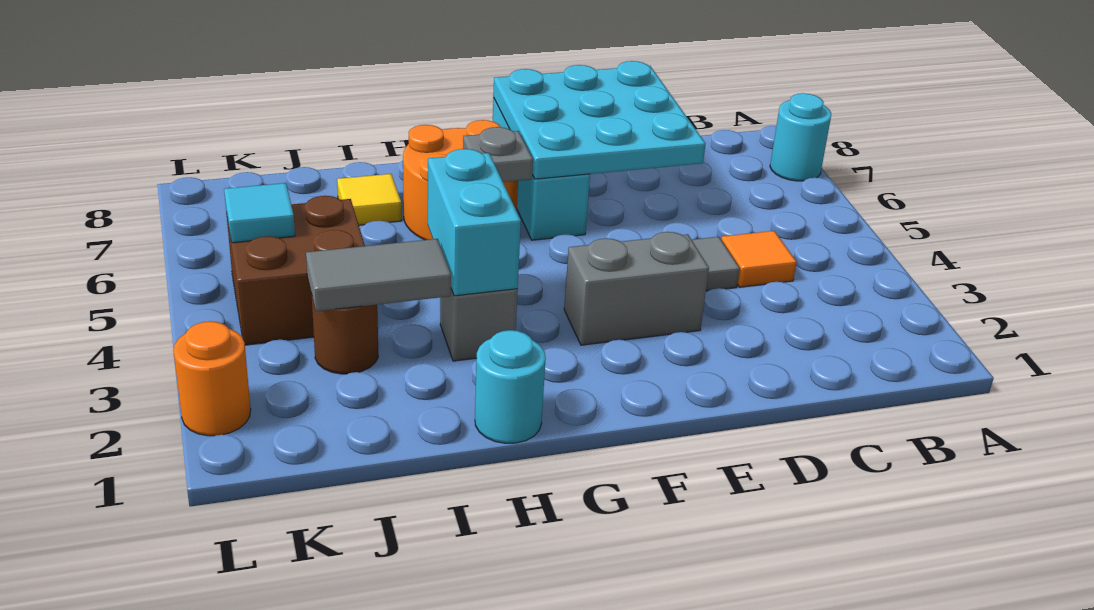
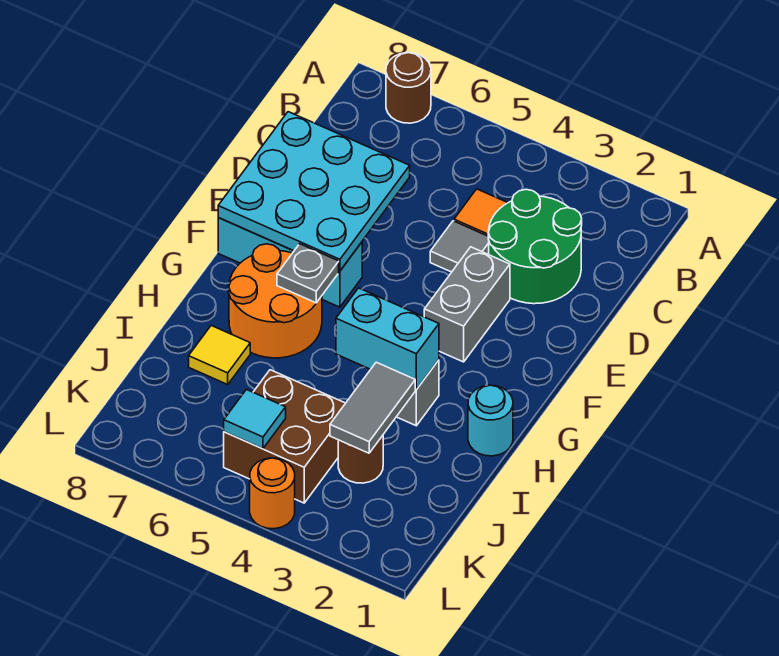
cyan round brick A7 level 1 -> brown round brick A7 level 1
none -> green round brick C2:D3 level 1
orange round brick L2 level 1 -> orange round brick L4 level 1

